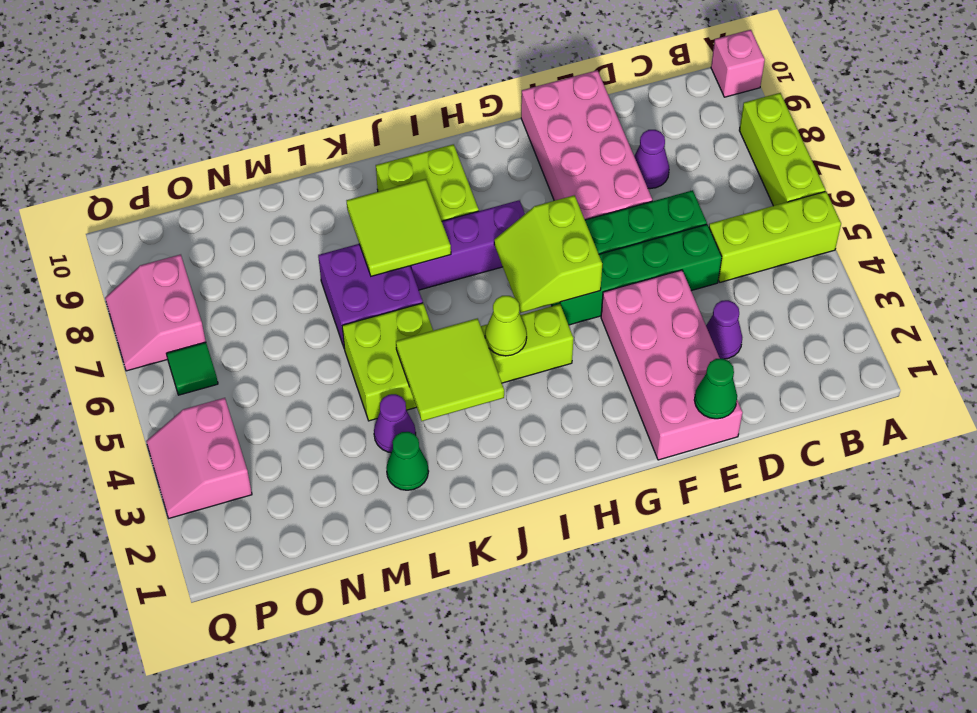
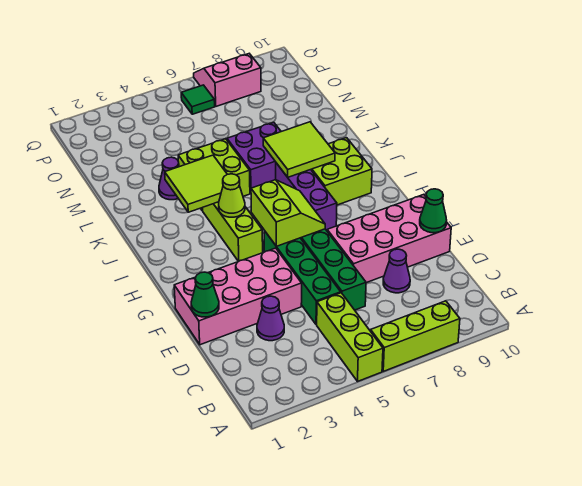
pink brick A10 level 1 -> none
lime slope G5:H6 level 2 top G -> lime slope G5:H6 level 2 top 5
green cone L2 level 1 -> green cone E10 level 2
pink slope P3:Q4 level 1 top P -> none

